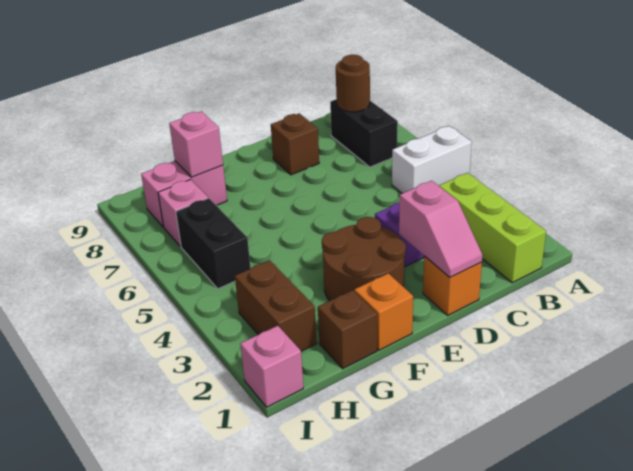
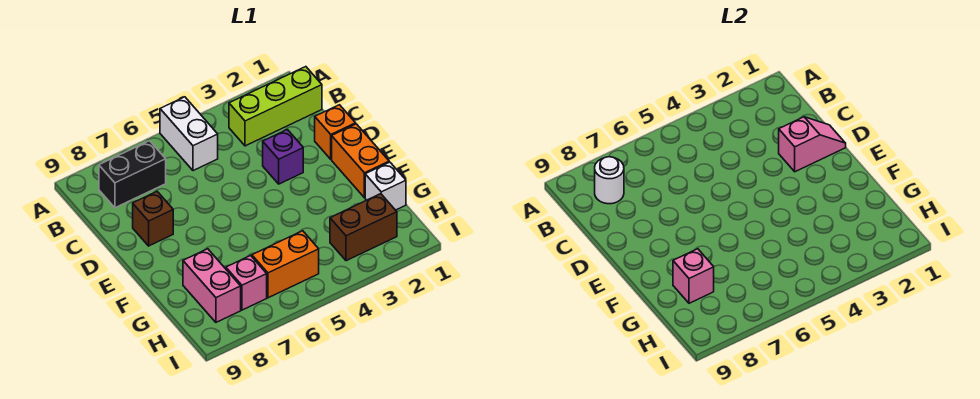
brown round brick B8 level 2 -> white round brick B8 level 2
brown round brick E2:F3 level 1 -> none
orange brick F1 level 1 -> orange brick E1:F1 level 1
brown brick G1 level 1 -> white brick G1 level 1
black brick H5:H6 level 1 -> orange brick H5:H6 level 1
pink brick I1 level 1 -> none

